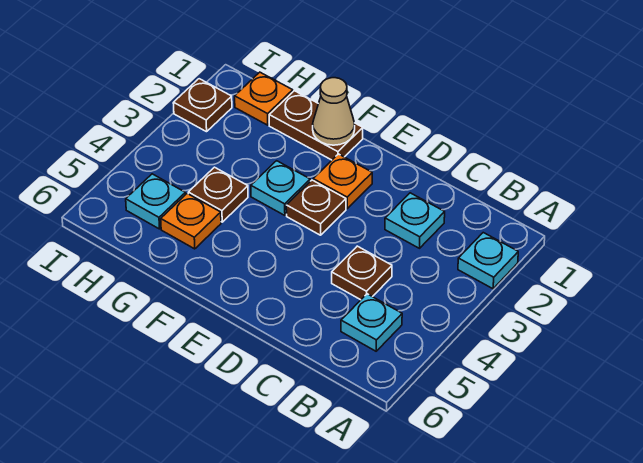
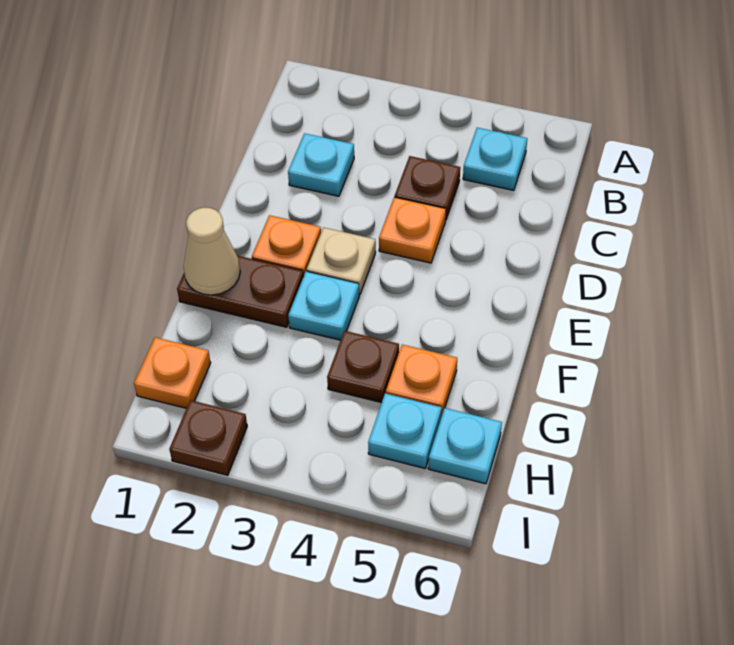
cyan plate A2 level 1 -> cyan plate H6 level 1
none -> orange plate D4 level 1
brown plate E3 level 1 -> tan plate E3 level 1
brown plate F1:G1 level 1 -> brown plate F1:F2 level 1

